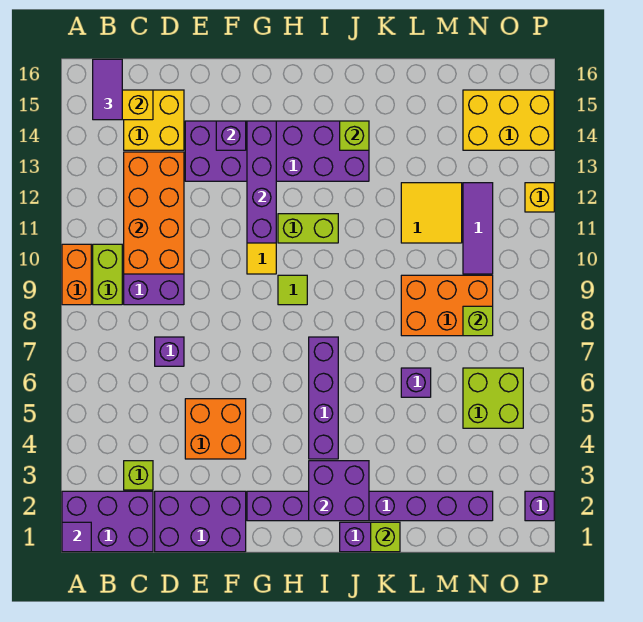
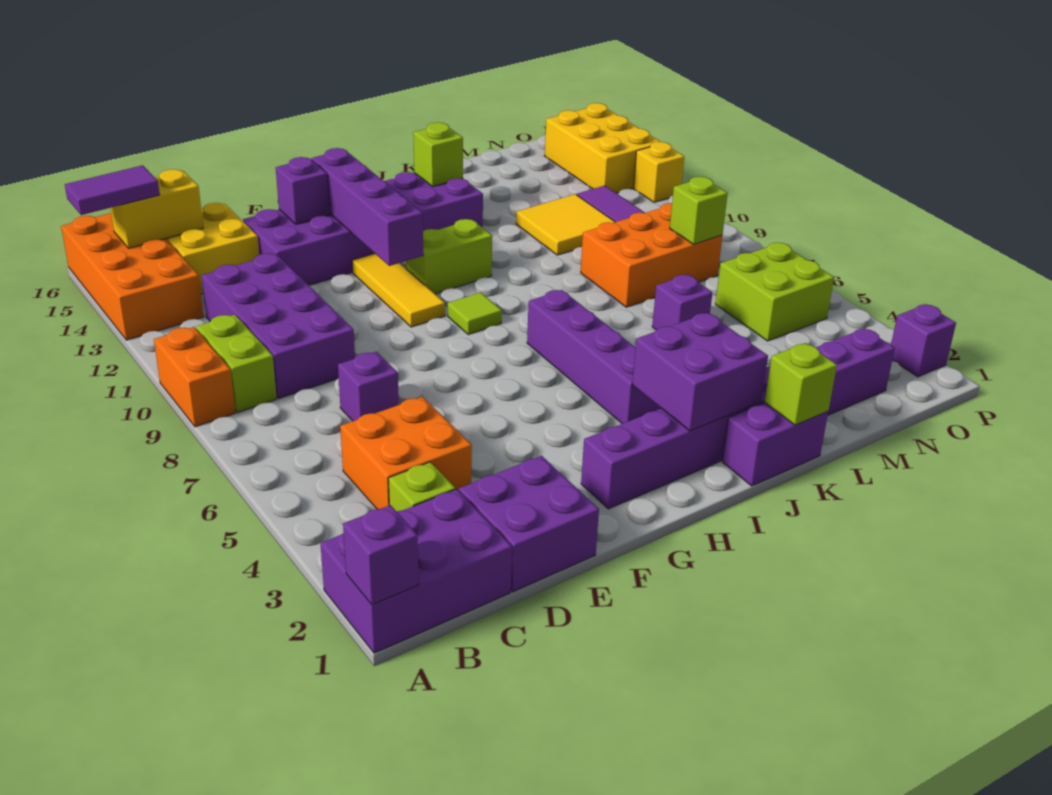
purple tile A1 level 2 -> purple brick A1 level 2
purple tile B15:B16 level 3 -> purple tile A15:B15 level 3
orange brick C10:D13 level 2 -> orange brick A13:B16 level 1
purple brick D1:F2 level 1 -> purple brick D1:E2 level 1
orange brick E4:F5 level 1 -> orange brick C4:D5 level 1
yellow brick N14:P15 level 1 -> yellow brick O13:P15 level 1

